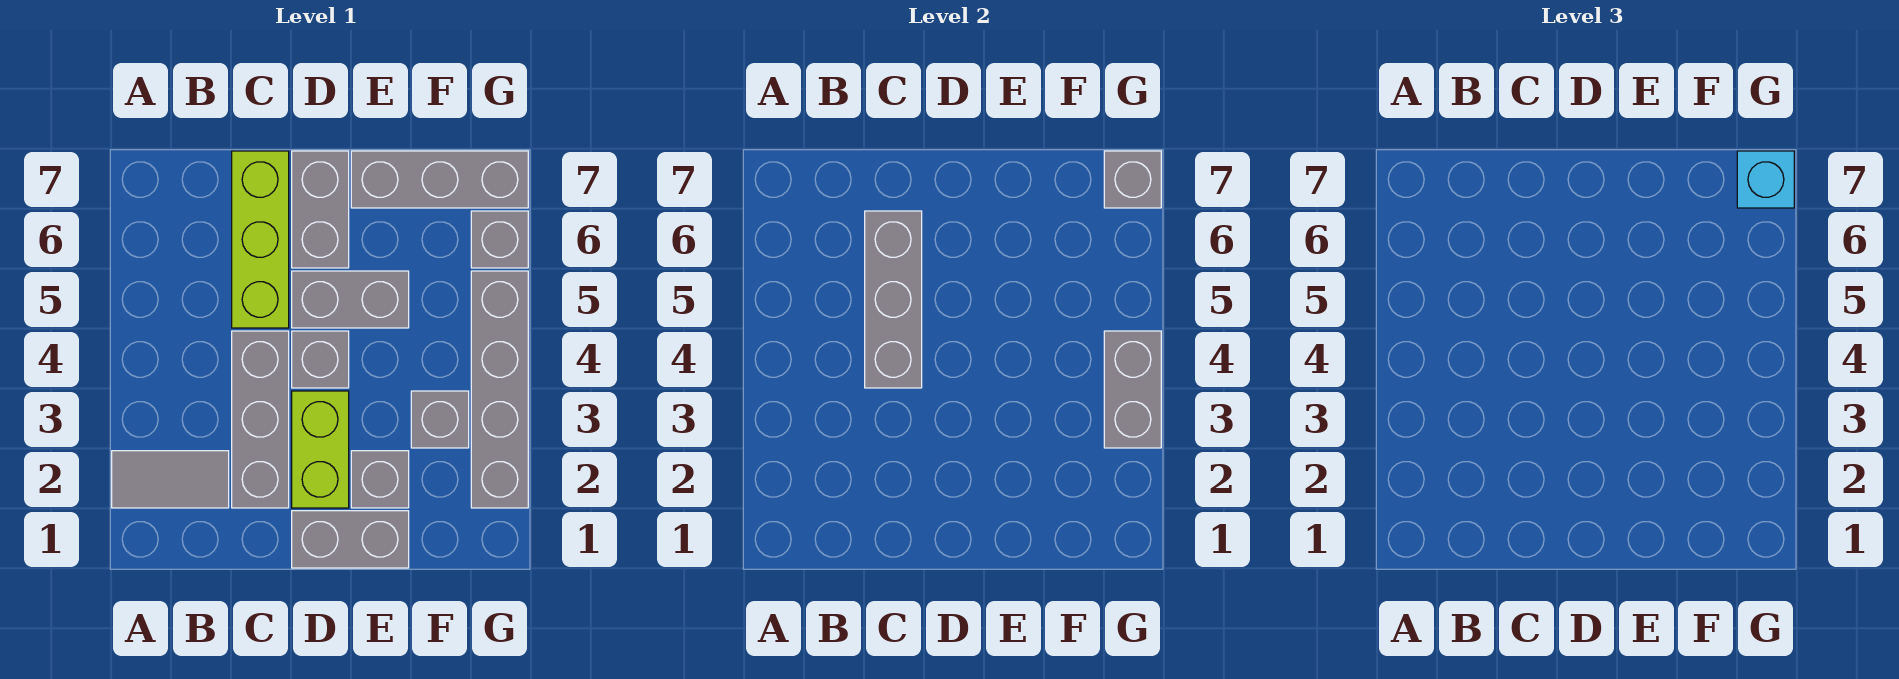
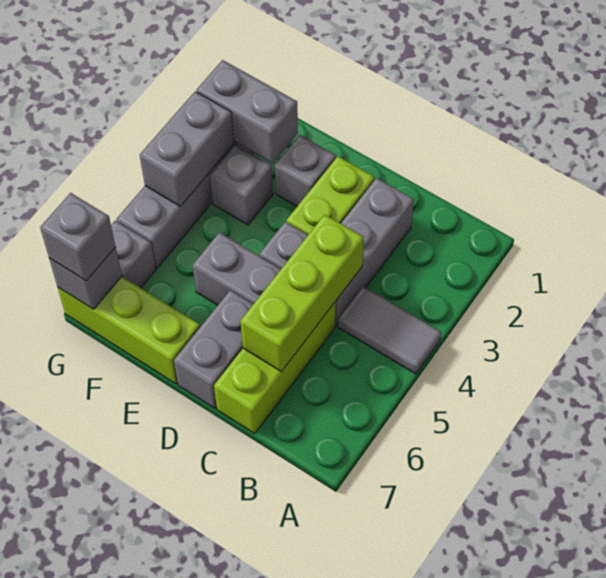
grey tile A2:B2 level 1 -> grey tile A4:B4 level 1
grey brick C4:C6 level 2 -> lime brick C4:C6 level 2
grey brick D1:E1 level 1 -> grey brick F2:G2 level 2
grey brick E7:G7 level 1 -> lime brick E7:G7 level 1
cyan brick G7 level 3 -> grey brick G7 level 3

